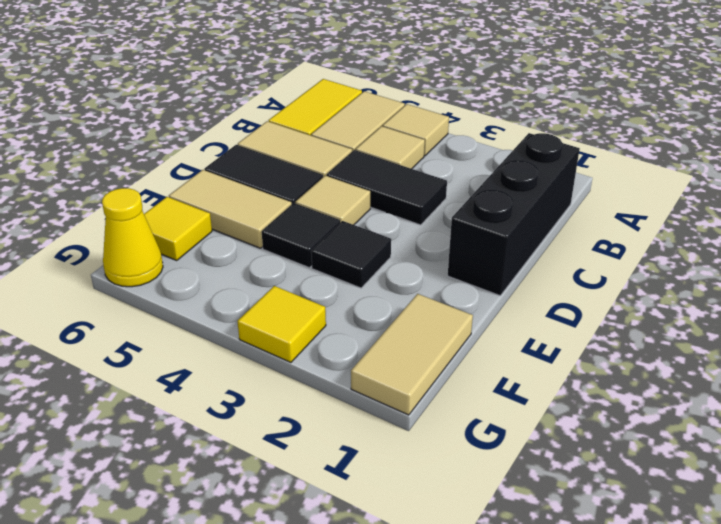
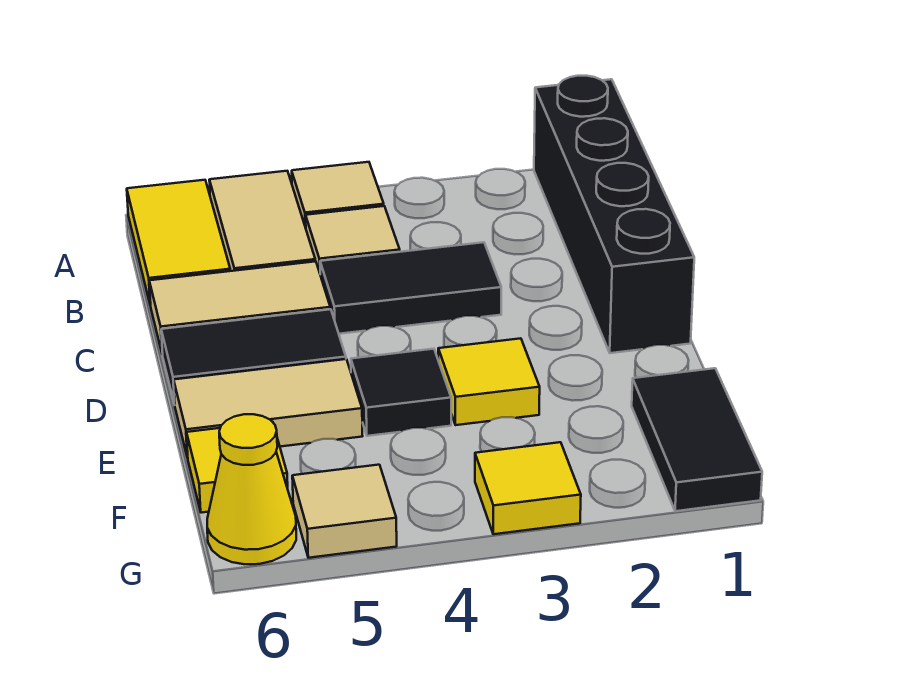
black brick B1:D1 level 1 -> black brick A1:D1 level 1
tan tile D4 level 1 -> tan tile G5 level 1
black tile E3 level 1 -> yellow tile E3 level 1
tan tile F1:G1 level 1 -> black tile F1:G1 level 1

